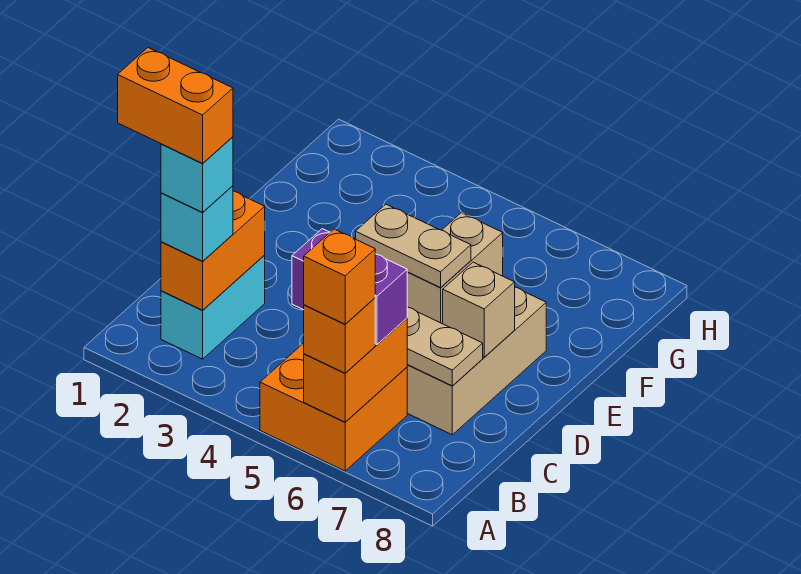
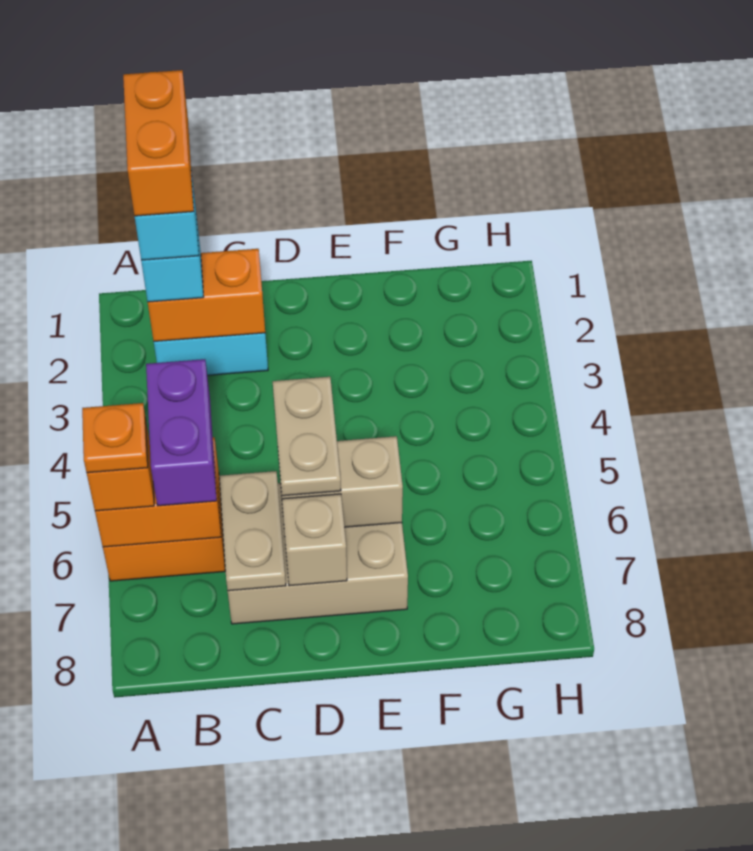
orange brick A6 level 4 -> orange plate A6 level 4

